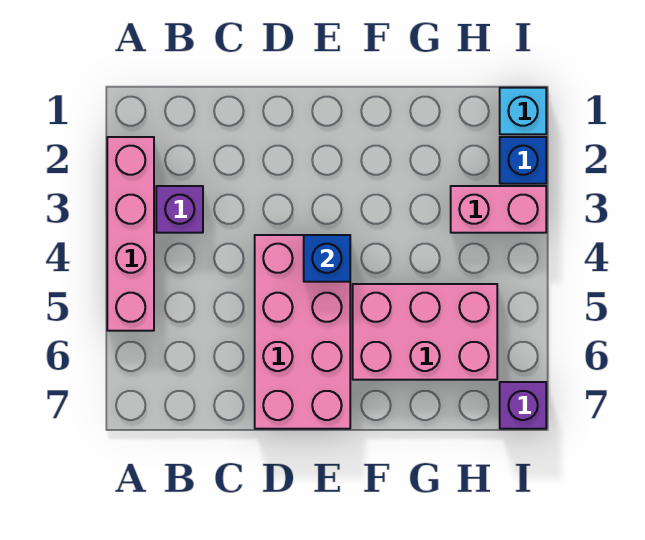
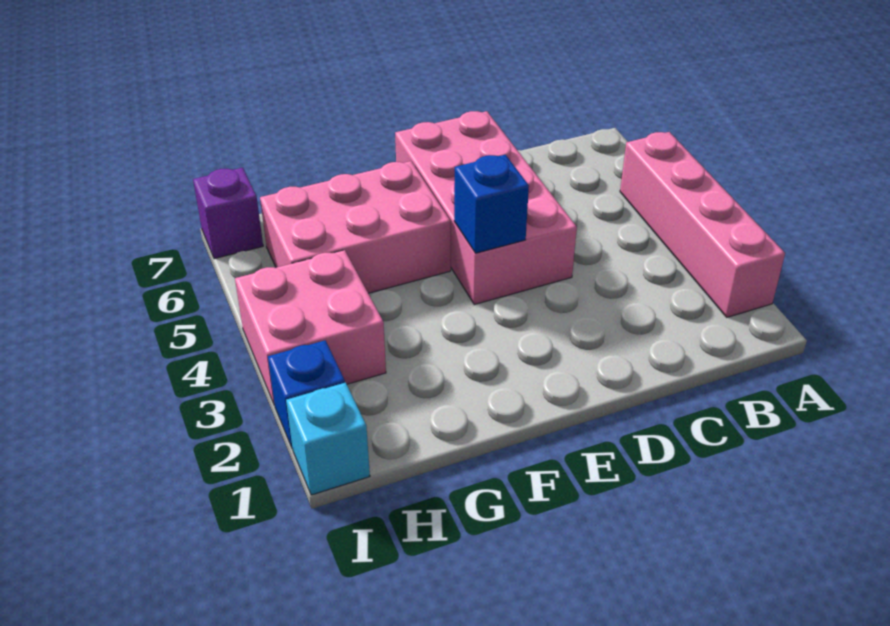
purple brick B3 level 1 -> none
pink brick H3:I3 level 1 -> pink brick H3:I4 level 1

